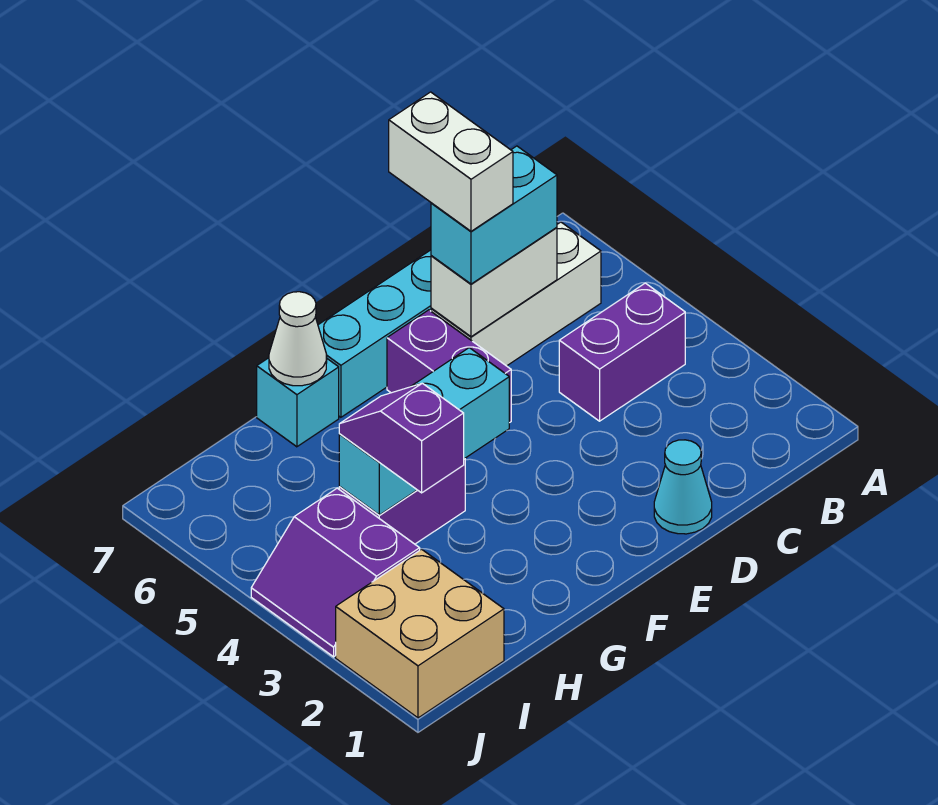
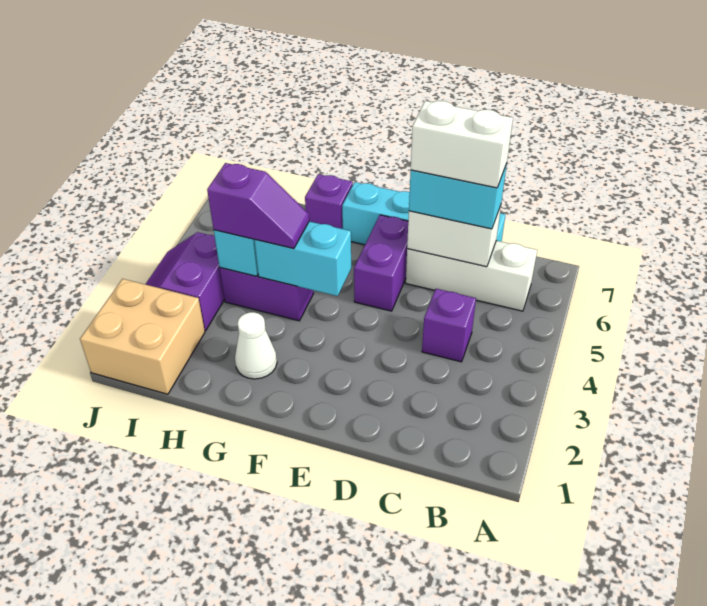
purple brick B4:C4 level 1 -> purple brick C4 level 1
cyan cone D1 level 1 -> none
white brick D6:D7 level 4 -> white brick C6:D6 level 4
cyan brick G7 level 1 -> purple brick G7 level 1
white cone G7 level 2 -> white cone G2 level 1
purple slope H3:H4 level 3 top 3 -> purple slope G4:H4 level 3 top H

